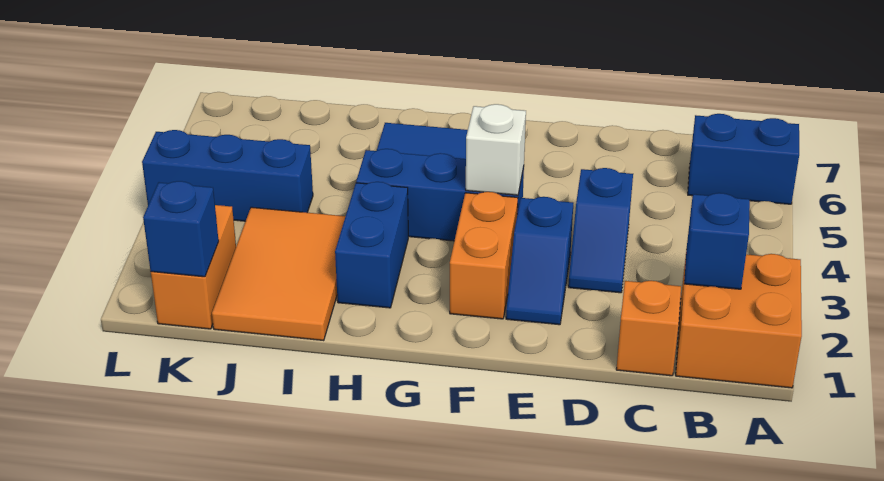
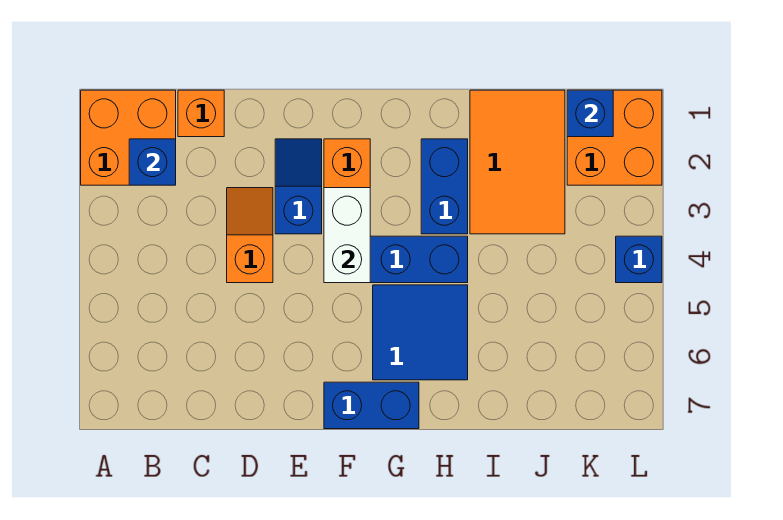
blue brick A6:B6 level 1 -> blue brick F7:G7 level 1
blue slope D3:D4 level 1 top 4 -> orange slope D3:D4 level 1 top 4
white brick F4 level 2 -> white brick F3:F4 level 2
blue brick J4:L4 level 1 -> blue brick L4 level 1
orange brick K1:K2 level 1 -> orange brick K1:L2 level 1

